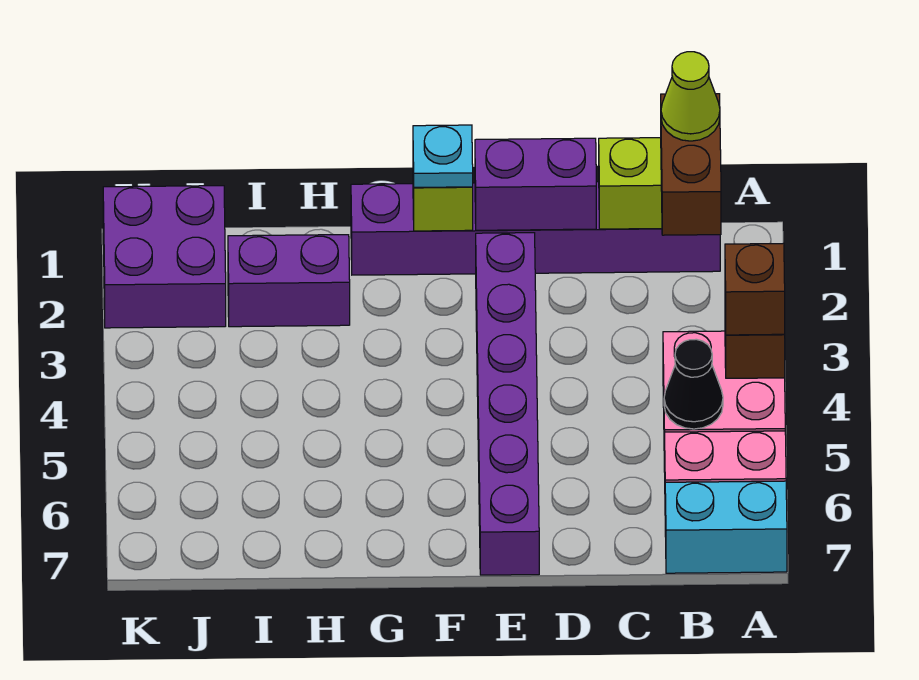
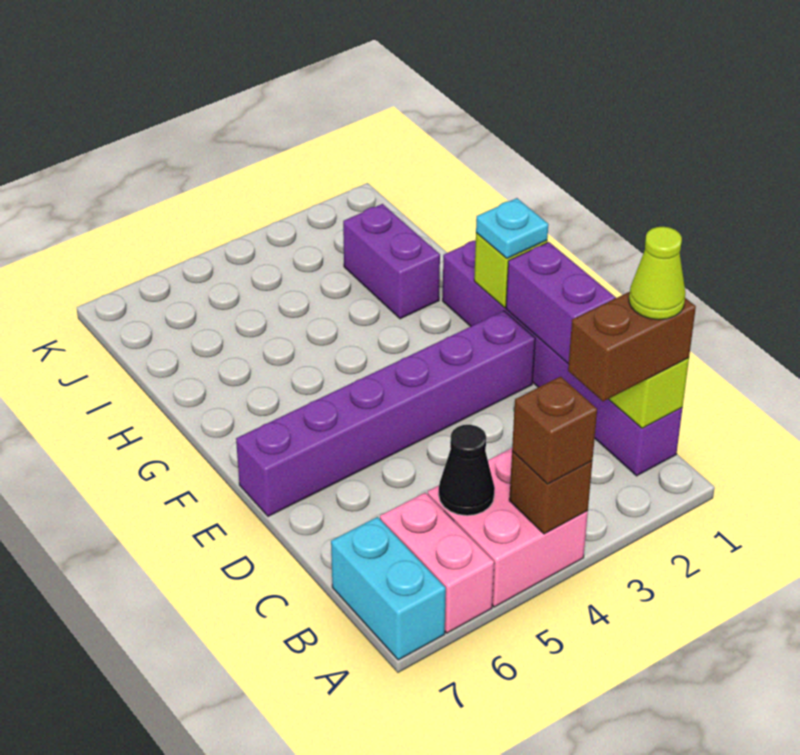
purple brick J1:K2 level 1 -> none

